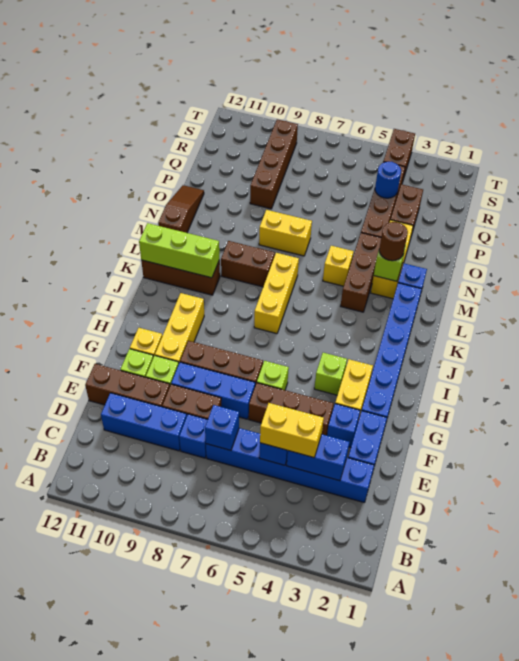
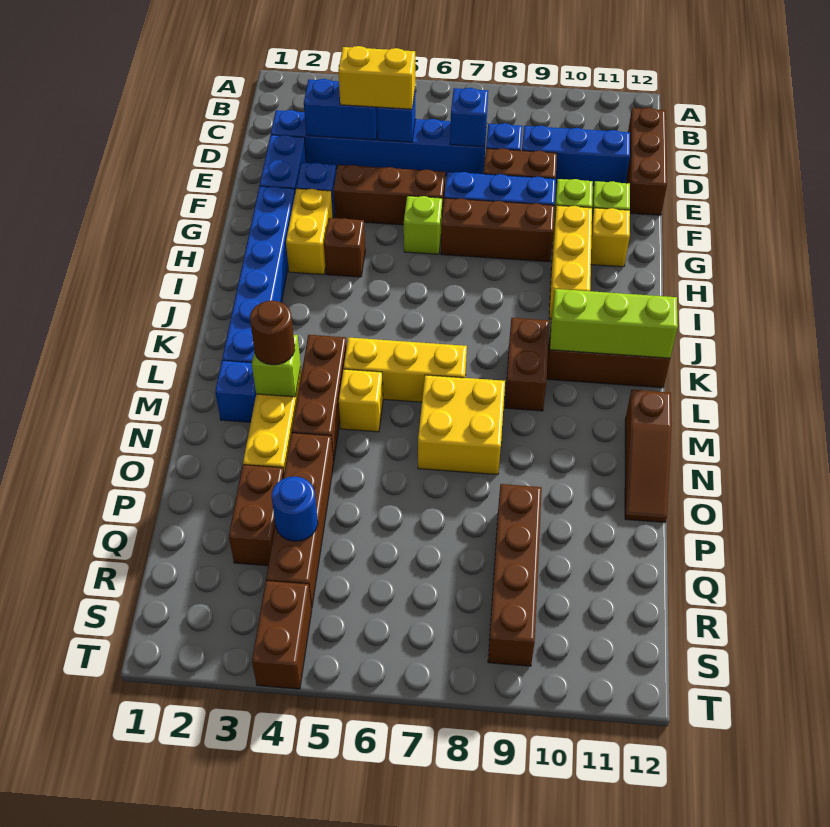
brown brick E10:E12 level 1 -> brown brick C12:E12 level 1
lime brick H4 level 1 -> brown brick H4 level 1
yellow brick J7:L7 level 1 -> yellow brick L5:L7 level 1
brown brick L8:L9 level 1 -> brown brick K9:L9 level 1
yellow brick N7:N8 level 1 -> yellow brick M7:N8 level 1

